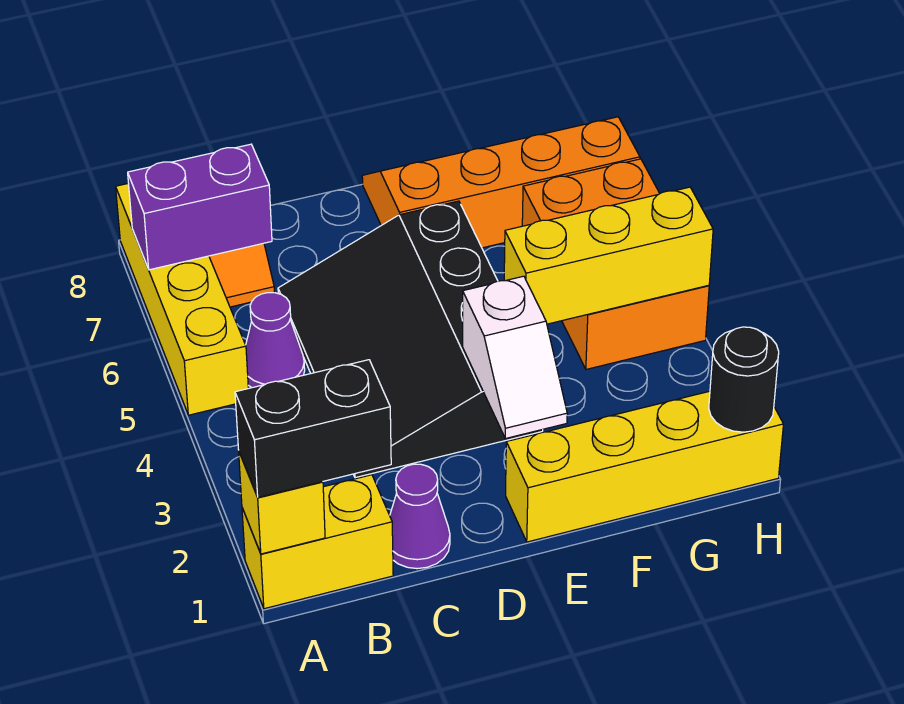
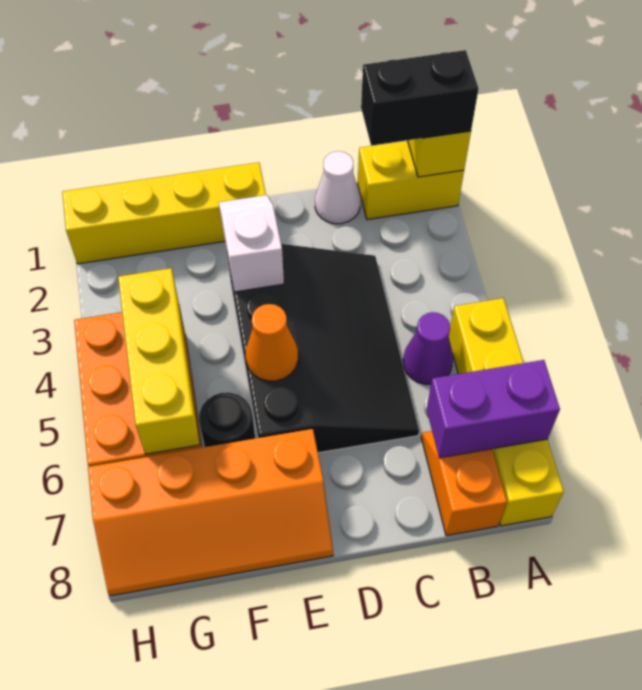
purple cone C1 level 1 -> white cone C1 level 1
none -> orange cone E5 level 2
yellow brick F4:H4 level 2 -> yellow brick G4:G6 level 2
black round brick H1 level 2 -> black round brick F6 level 1

